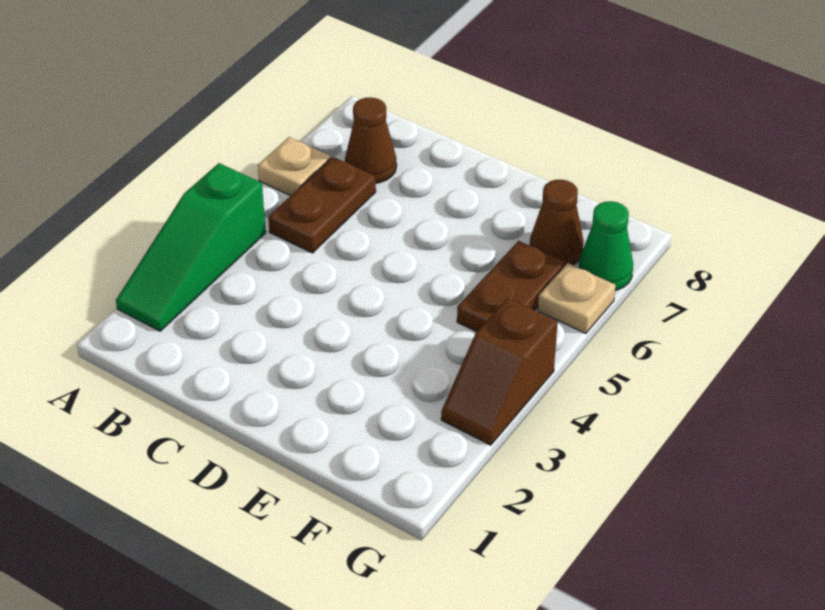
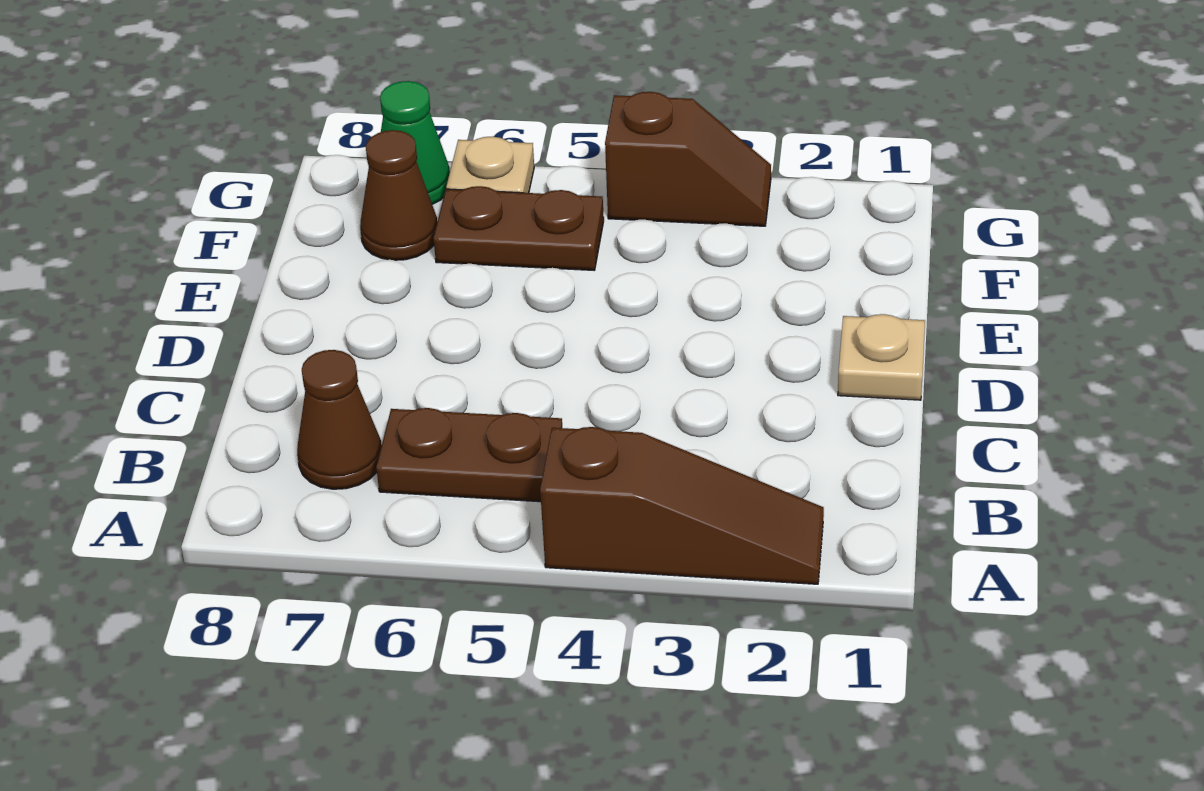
green slope A2:A4 level 1 top 4 -> brown slope A2:A4 level 1 top 4
tan plate A6 level 1 -> tan plate D1 level 1

